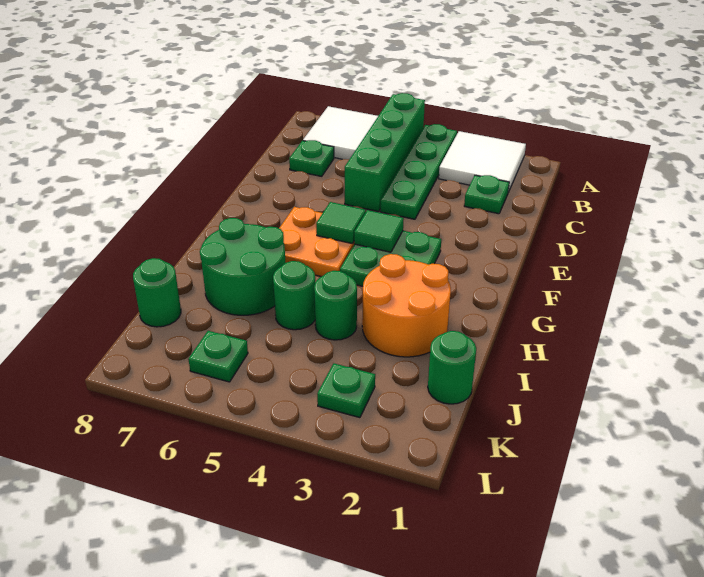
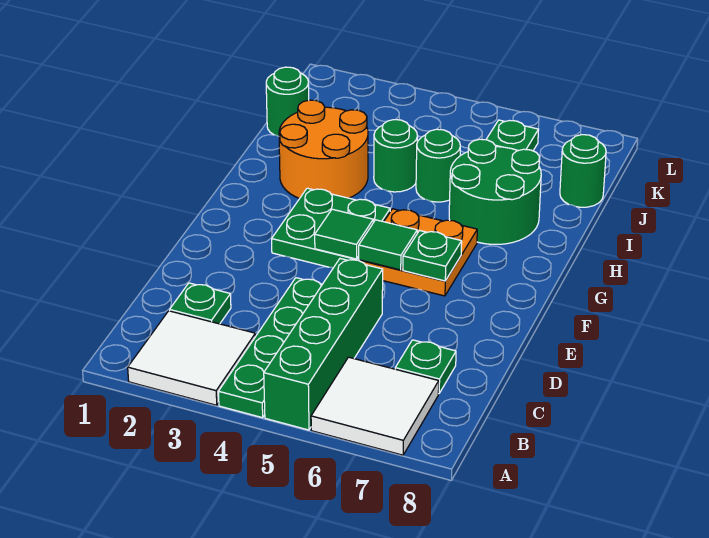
green plate K3 level 1 -> green plate F6 level 2

